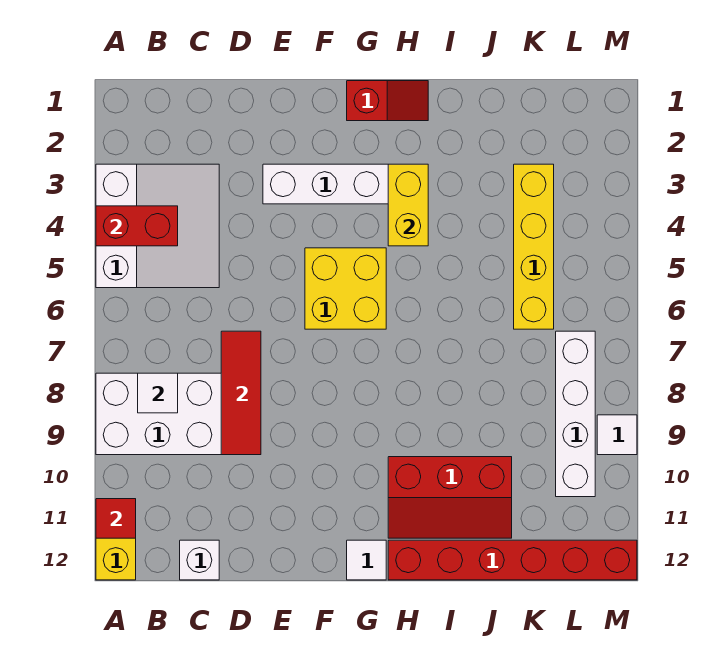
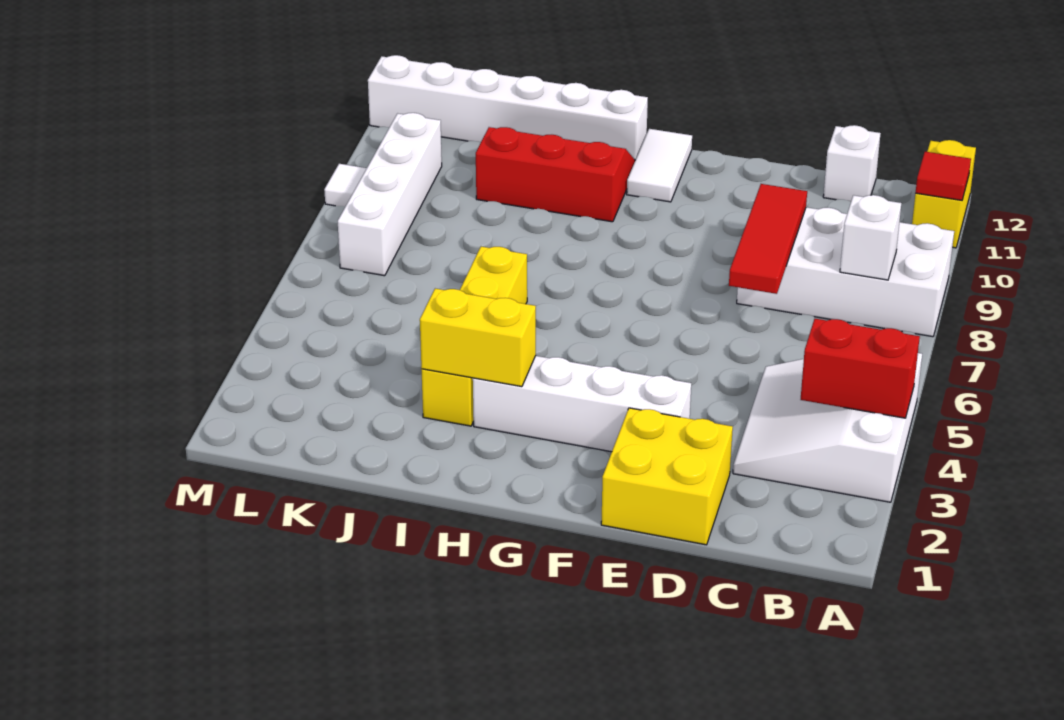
white tile B8 level 2 -> white brick B8 level 2
yellow brick F5:G6 level 1 -> yellow brick D1:E2 level 1
red slope G1:H1 level 1 top G -> none
white tile G12 level 1 -> white tile G11:G12 level 1
yellow brick H3:H4 level 2 -> yellow brick H3:I3 level 2
red brick H12:M12 level 1 -> white brick H12:M12 level 1
yellow brick K3:K6 level 1 -> yellow brick I3:I6 level 1

